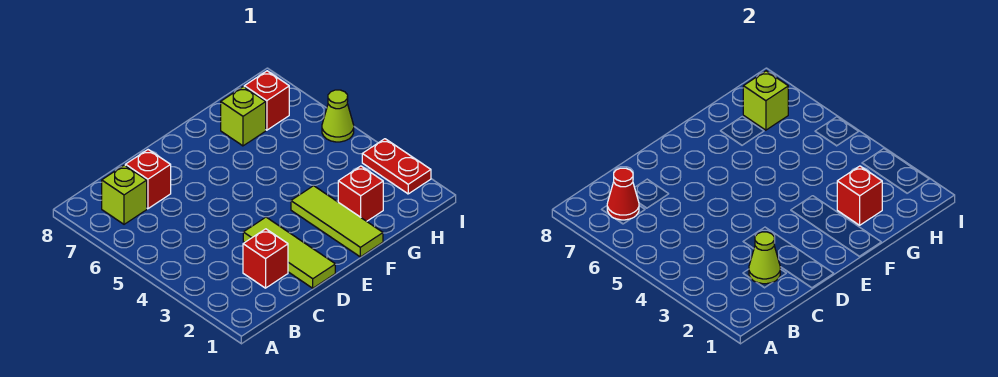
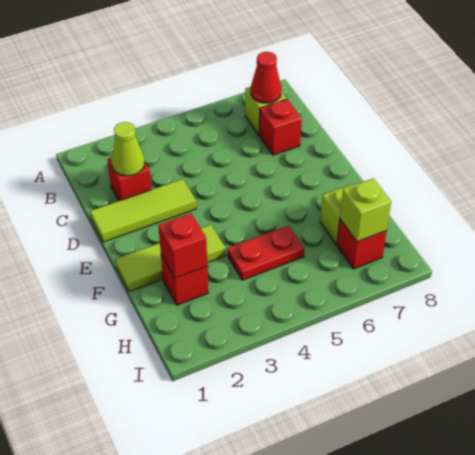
red plate I2:I3 level 1 -> red plate G4:G5 level 1
lime cone I5 level 1 -> none

